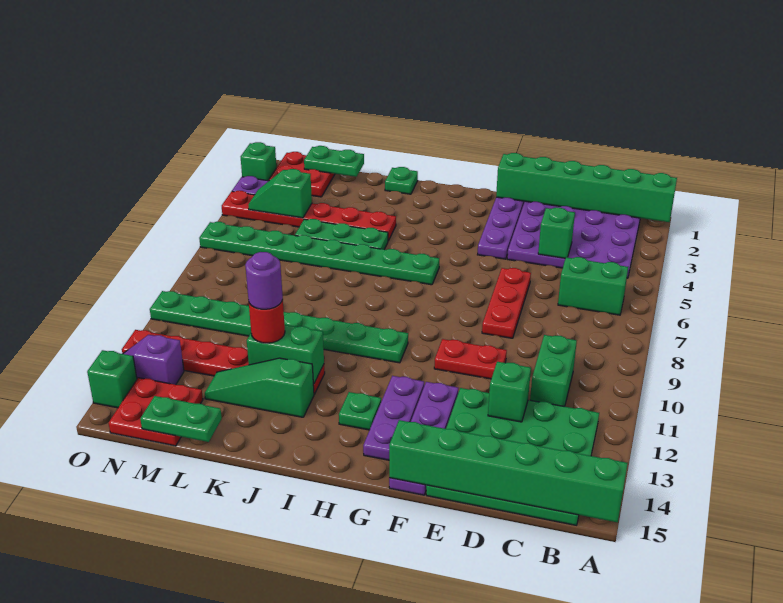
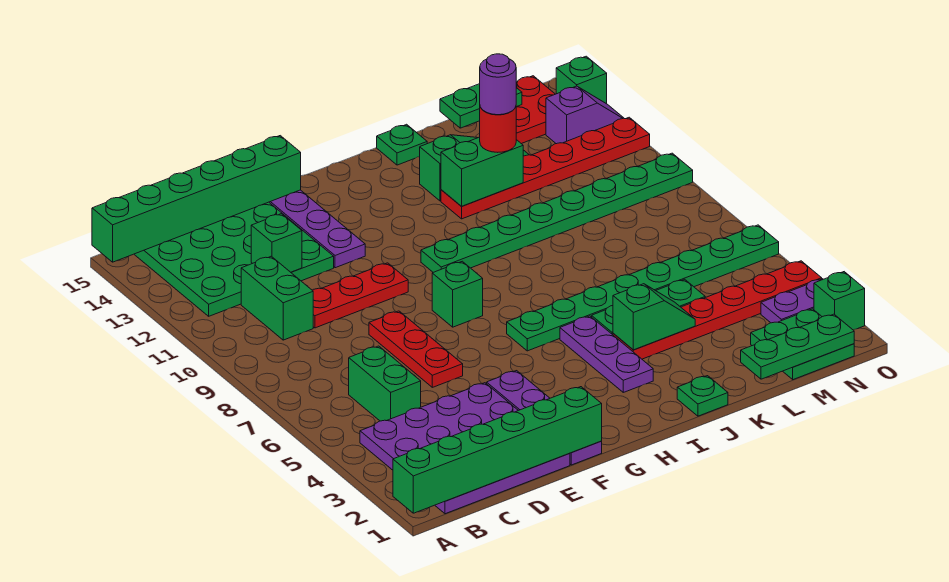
green brick B6:C6 level 1 -> green brick C5:C6 level 1
green brick D4 level 2 -> green brick G8 level 1
red plate E10:F10 level 1 -> red plate D10:F10 level 1
purple plate G12:G14 level 1 -> purple plate I3:I5 level 1
green plate H13 level 1 -> green plate J15 level 1
green plate L1:M1 level 2 -> green plate L1:N1 level 2
red plate M1:N2 level 1 -> green plate M1:N2 level 1
green slope M4:N4 level 2 top M -> green slope J4:K4 level 2 top J

